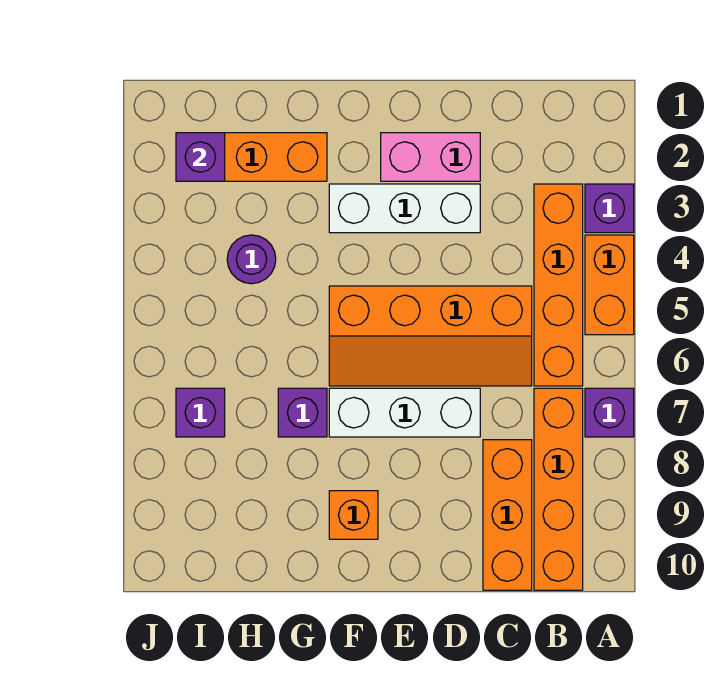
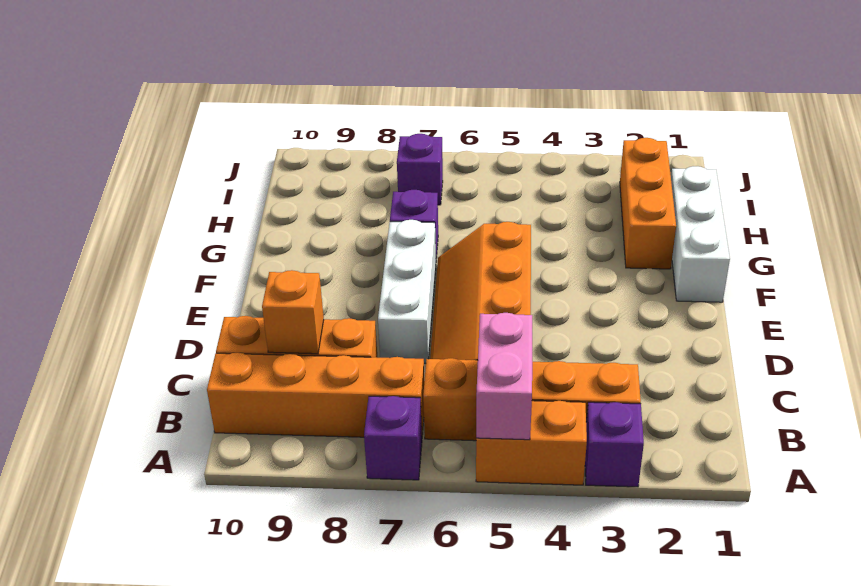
pink brick D2:E2 level 1 -> pink brick A5:B5 level 2
white brick D3:F3 level 1 -> white brick F1:H1 level 1
orange brick F9 level 1 -> orange brick C9 level 2
purple round brick H4 level 1 -> none
purple brick I2 level 2 -> none

